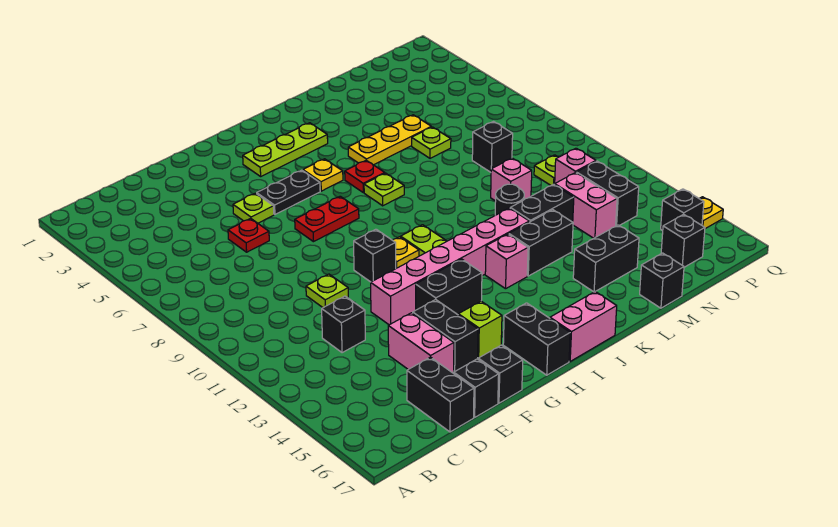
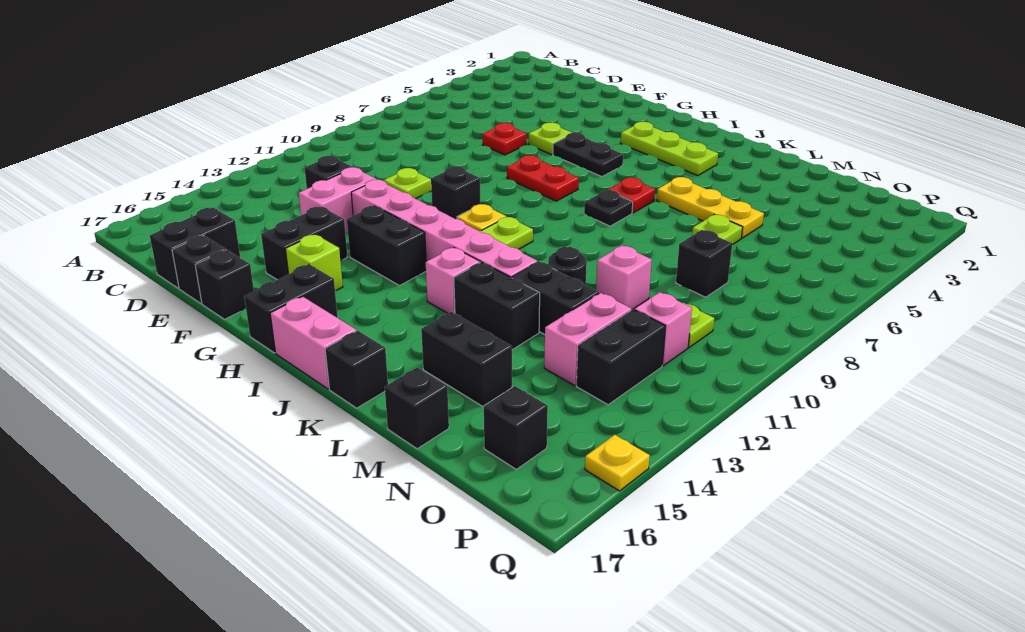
pink brick E14:E15 level 1 -> pink brick E12:E13 level 1
yellow plate I5 level 1 -> none
lime plate J7 level 1 -> black plate J7 level 1
black brick P15 level 1 -> black brick K17 level 1

